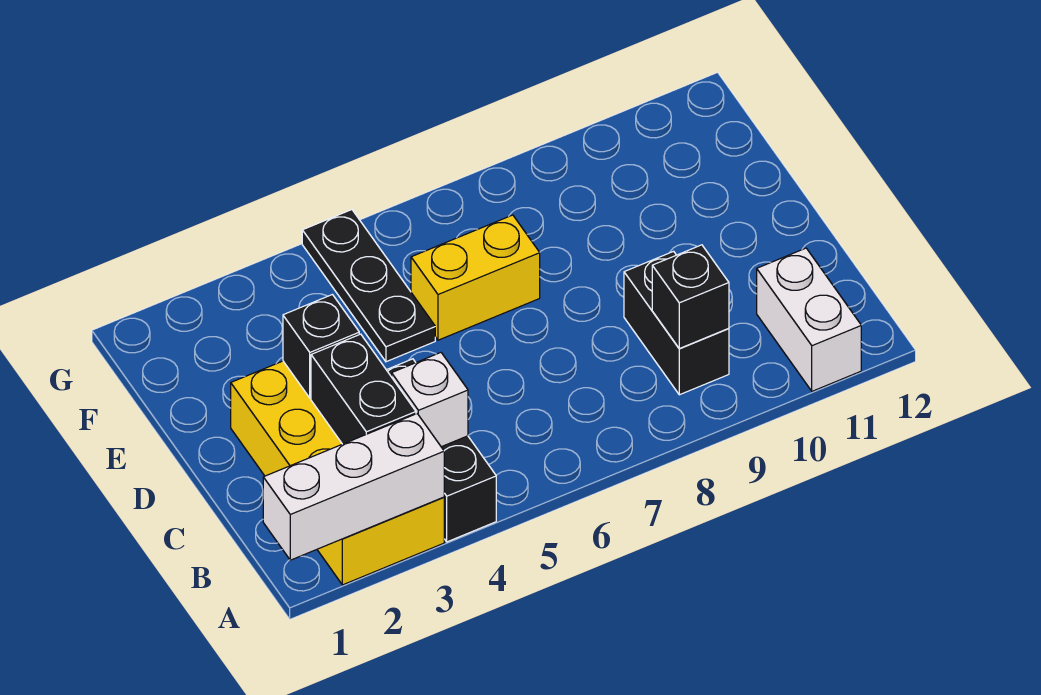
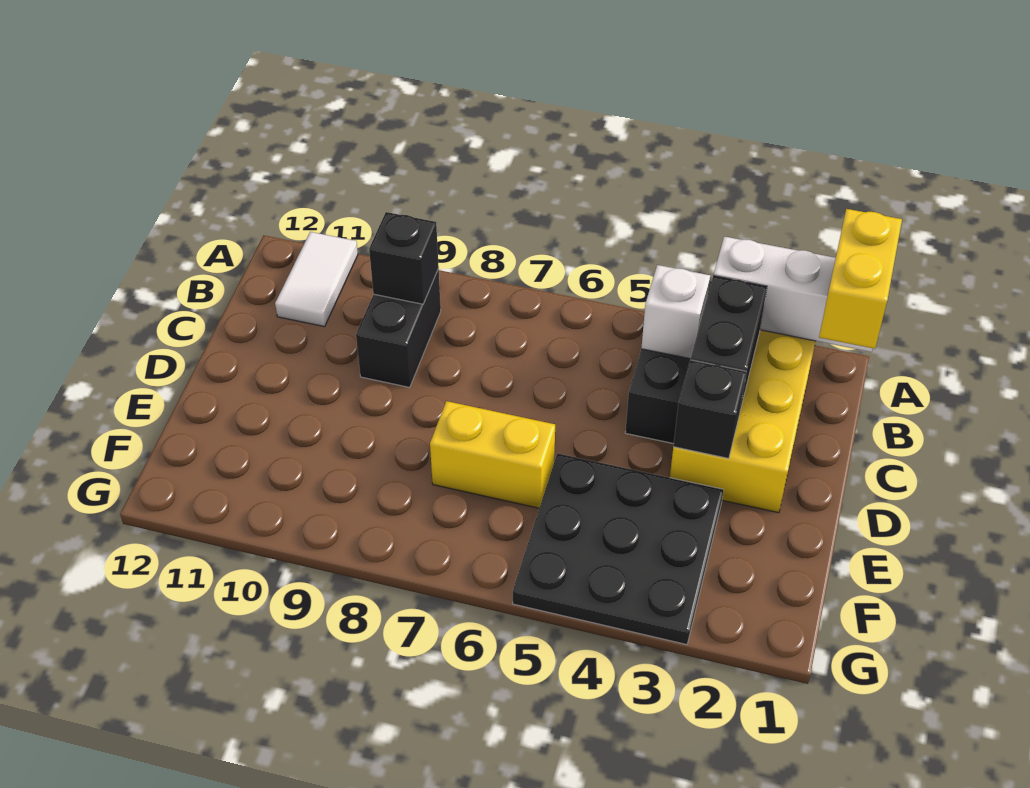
none -> yellow brick A1:B1 level 3
white brick A11:B11 level 1 -> white tile A11:B11 level 1
black plate E5:G5 level 1 -> black plate E3:G5 level 1

